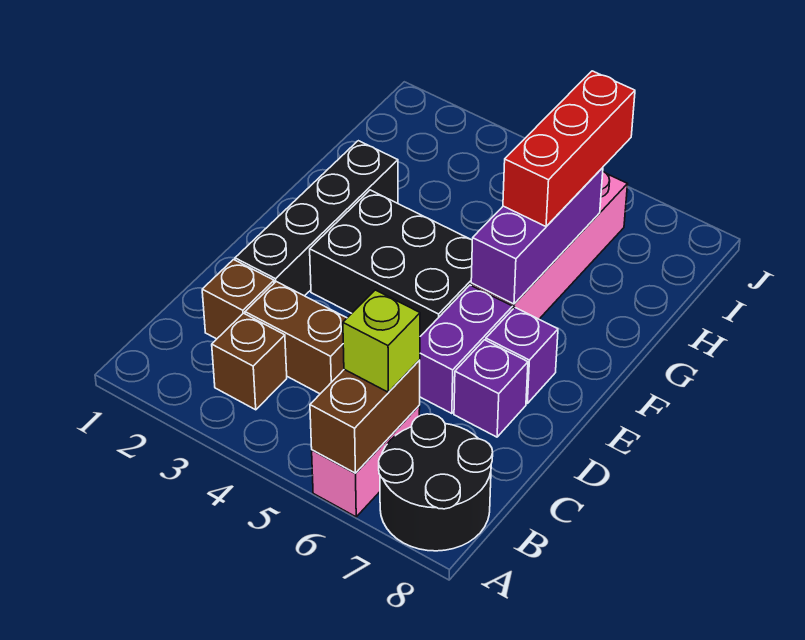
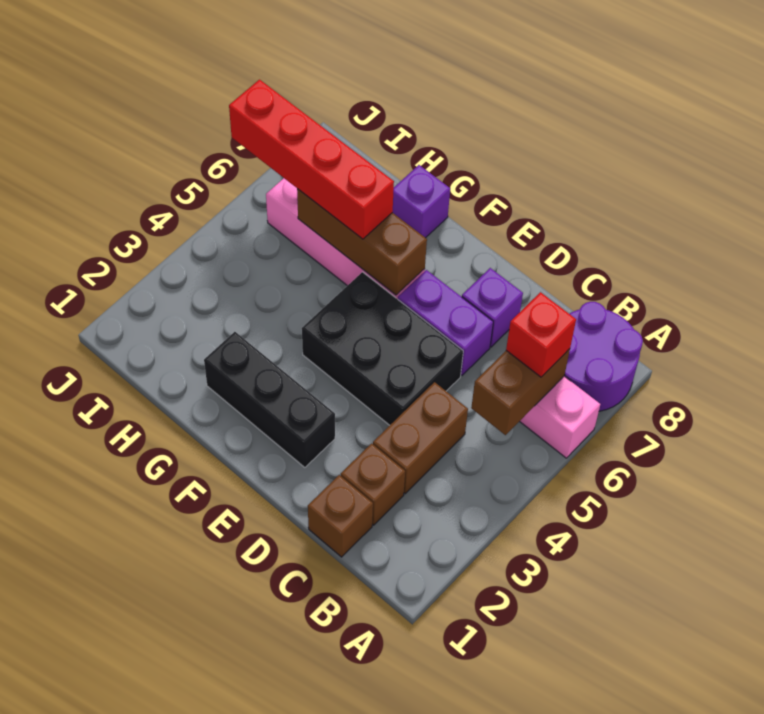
brown brick A6:B6 level 2 -> brown brick B5:B6 level 2
black round brick A7:B8 level 1 -> purple round brick A7:B8 level 1
brown brick B3 level 1 -> brown brick C1 level 1
lime brick B6 level 3 -> red brick B6 level 3
black brick D2:G2 level 1 -> black brick E2:G2 level 1
black brick E3:F5 level 1 -> black brick D4:F5 level 1
purple brick E7 level 1 -> purple brick G8 level 1
purple brick F6:H6 level 2 -> brown brick F6:H6 level 2
red brick G6:I6 level 3 -> red brick G6:J6 level 3

